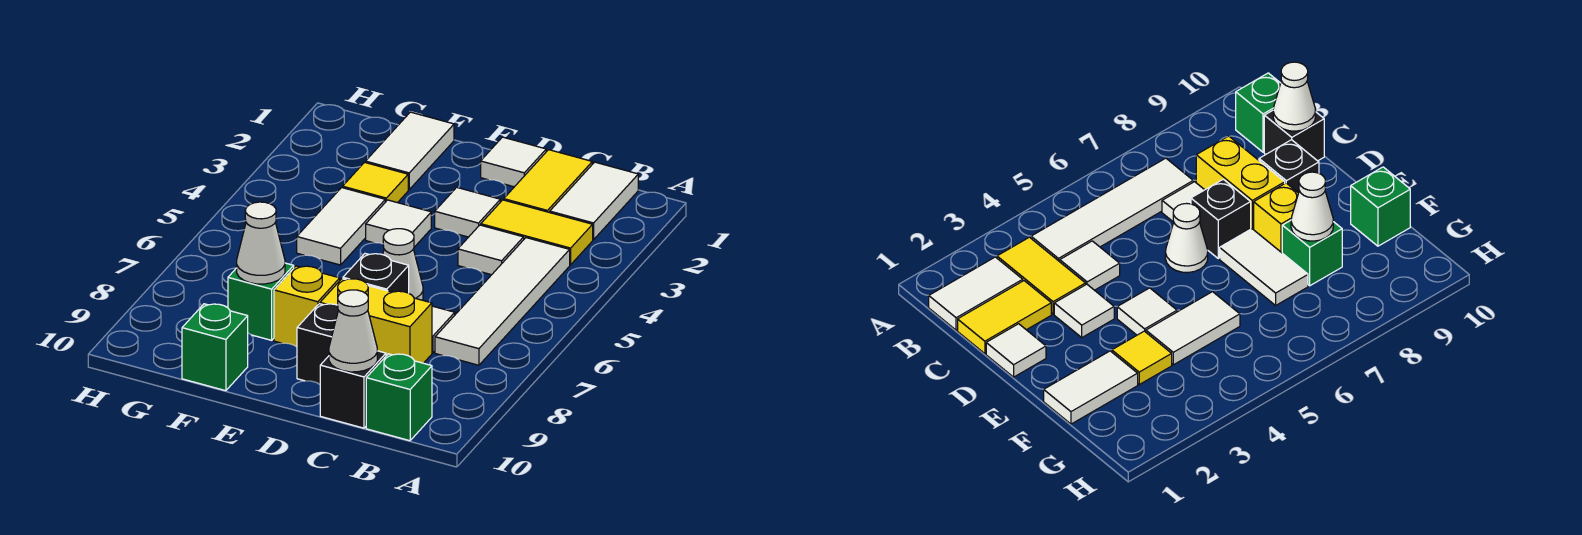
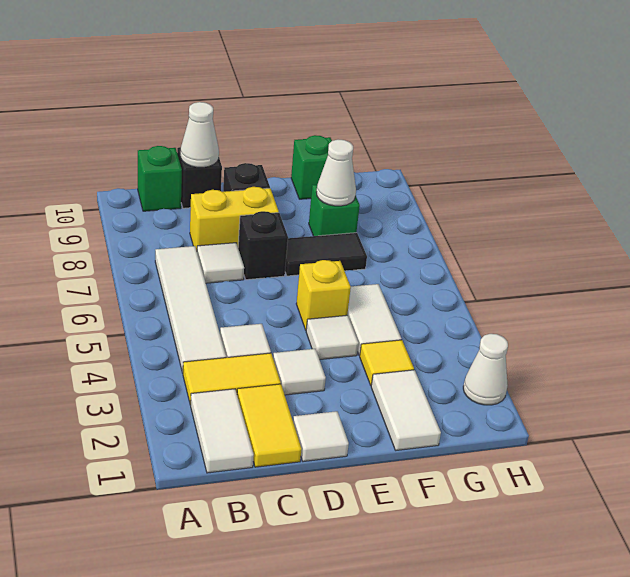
white cone D6 level 1 -> white cone H2 level 1
white tile E7:F7 level 1 -> black tile E7:F7 level 1
yellow brick E8 level 1 -> yellow brick E5 level 1

